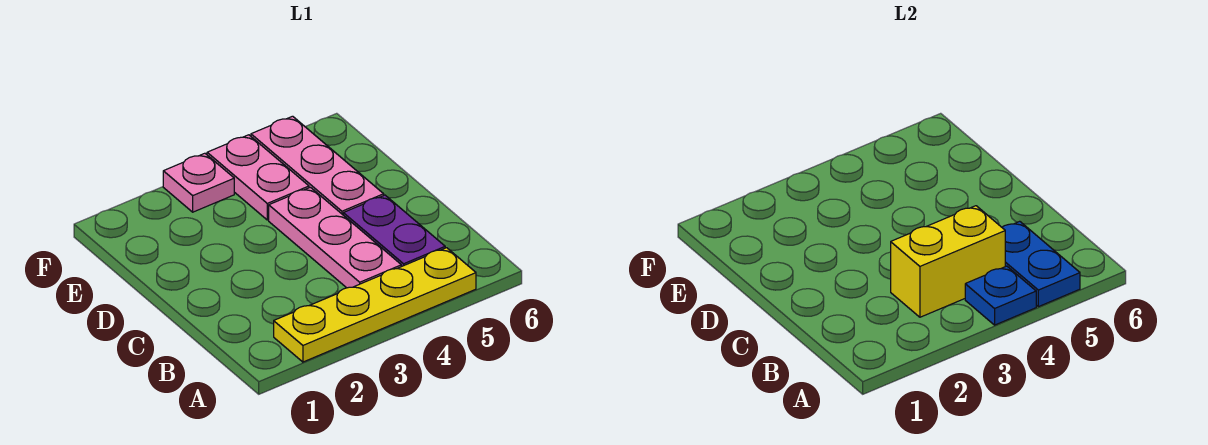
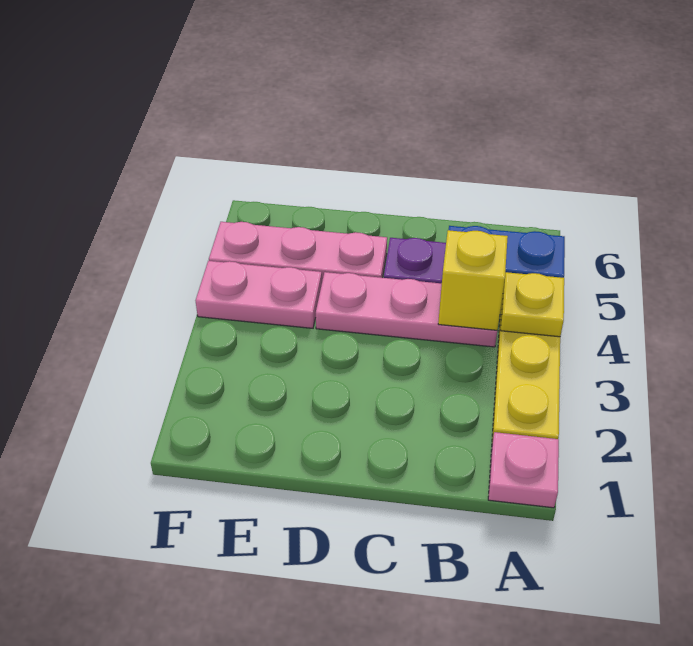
blue plate A4 level 2 -> yellow plate A4 level 2
yellow brick B3:B4 level 2 -> yellow brick B4 level 2
pink plate F3 level 1 -> pink plate A1 level 1

